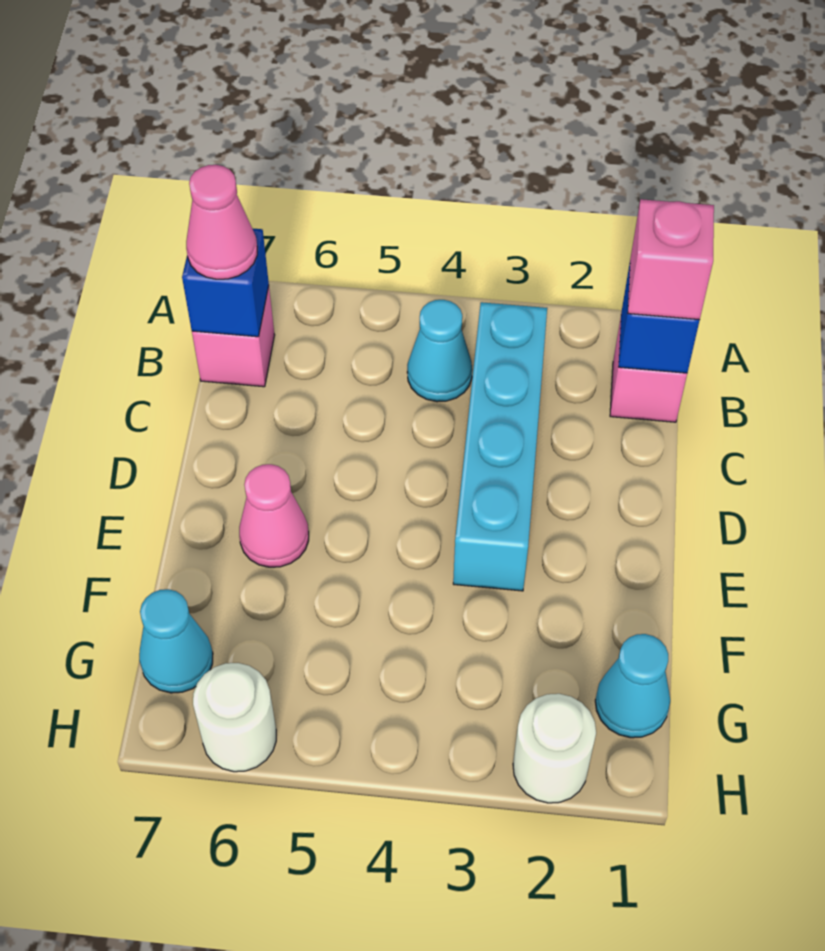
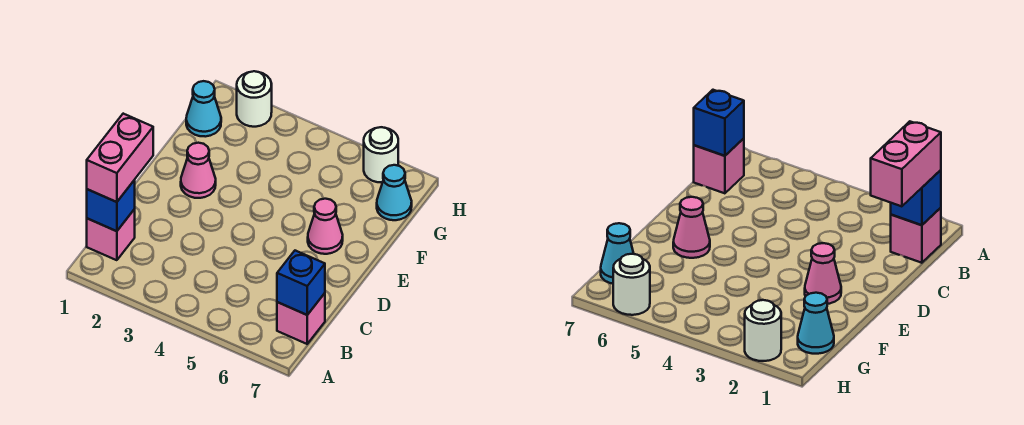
pink brick B1 level 3 -> pink brick B1:C1 level 3
cyan brick B3:E3 level 1 -> none
cyan cone B4 level 1 -> none
pink cone B7 level 3 -> pink cone E2 level 1

